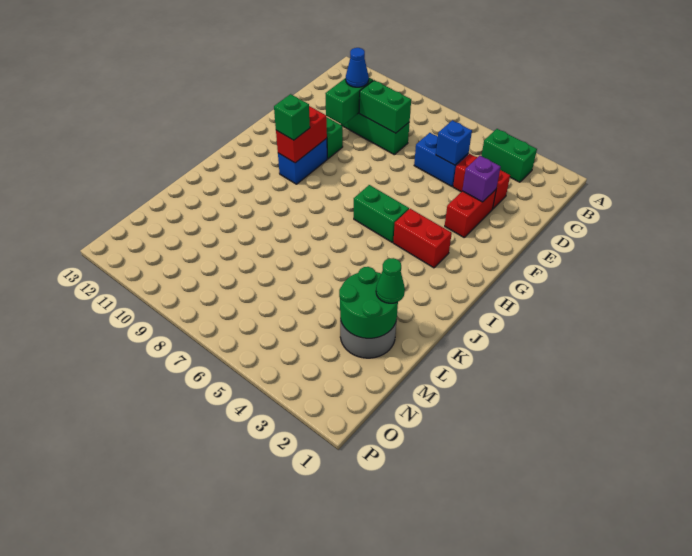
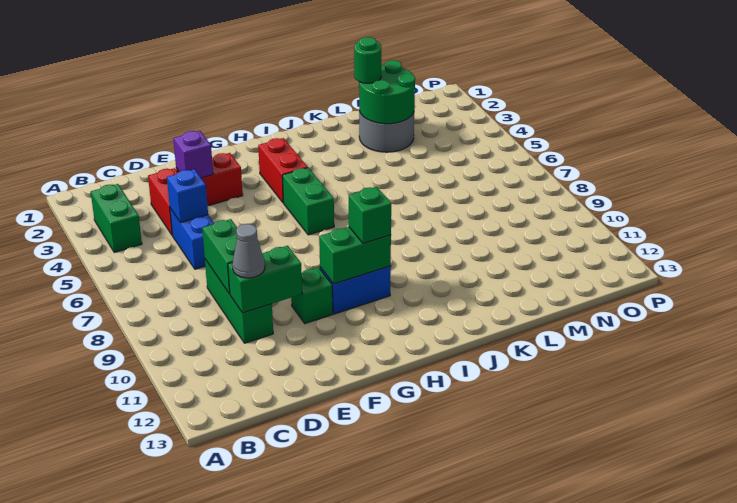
blue cone D10 level 3 -> grey cone D10 level 3
red brick G10:H10 level 2 -> green brick G10:H10 level 2
green cone L2 level 3 -> green round brick L2 level 3

